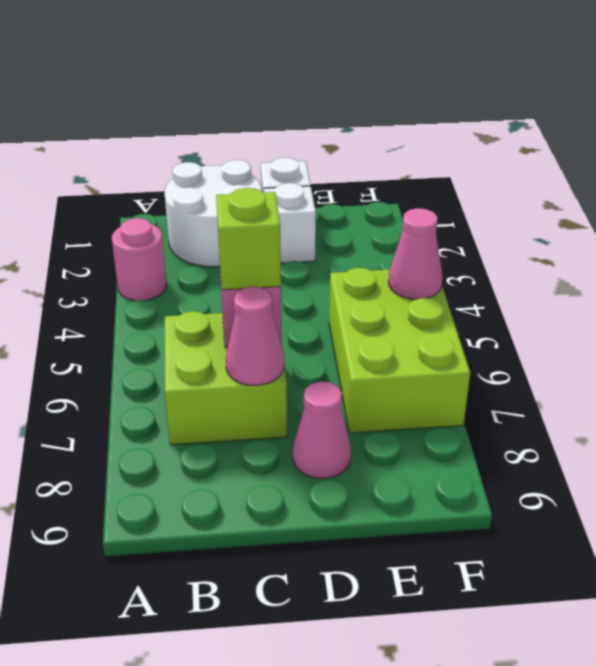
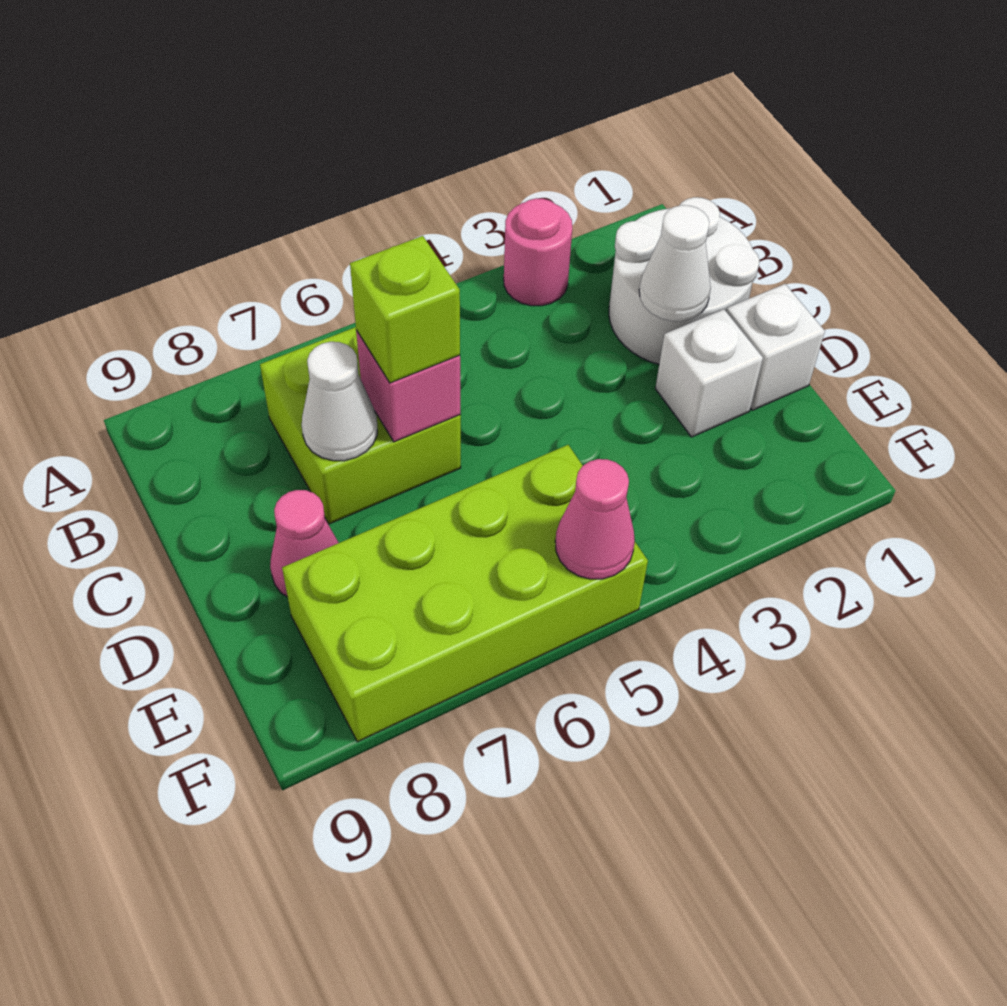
none -> white cone C2 level 2
pink cone C7 level 2 -> white cone C7 level 2
lime brick E5:F7 level 1 -> lime brick E5:F8 level 1

